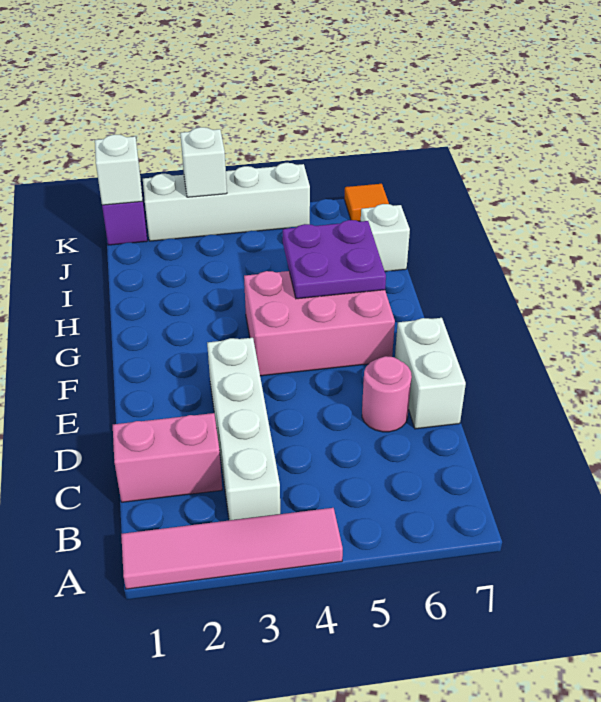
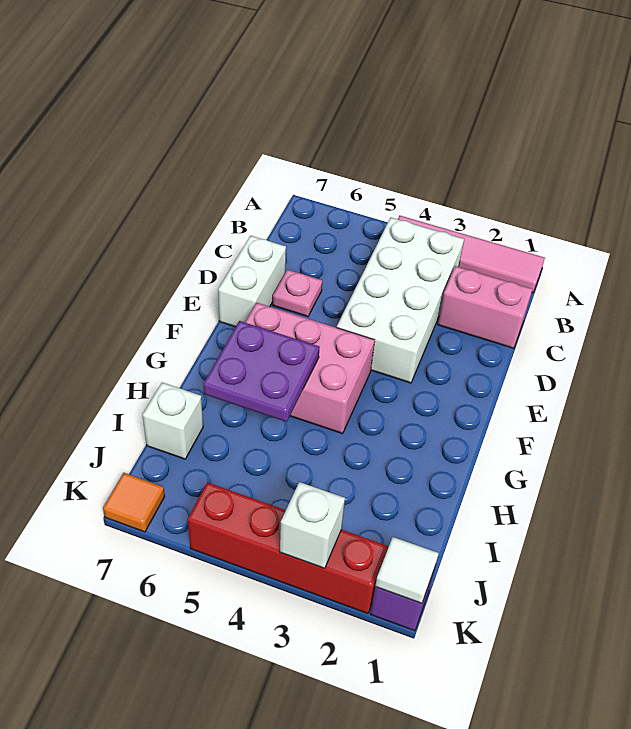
white brick B3:E3 level 1 -> white brick B3:E4 level 1
pink round brick D6 level 1 -> pink plate D6 level 1
white brick K1 level 2 -> white tile K1 level 2
white brick K2:K5 level 1 -> red brick K2:K5 level 1

